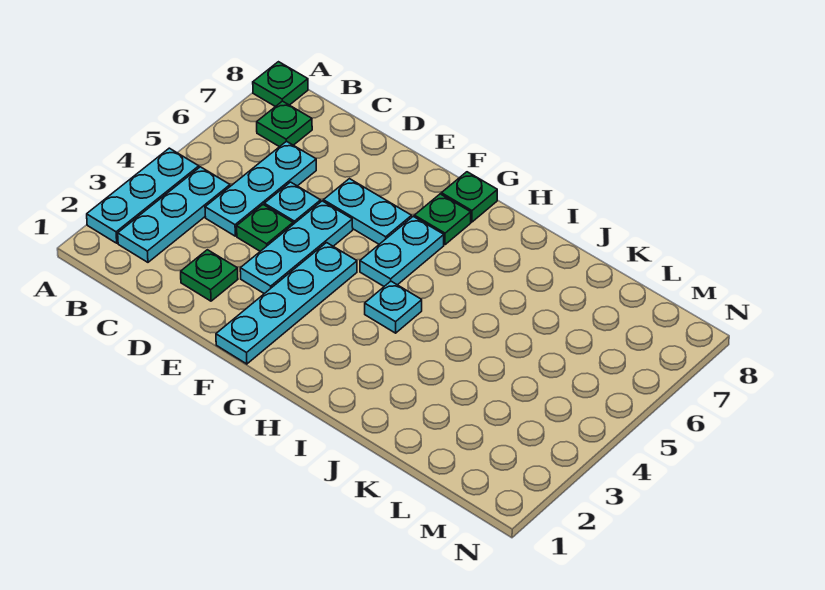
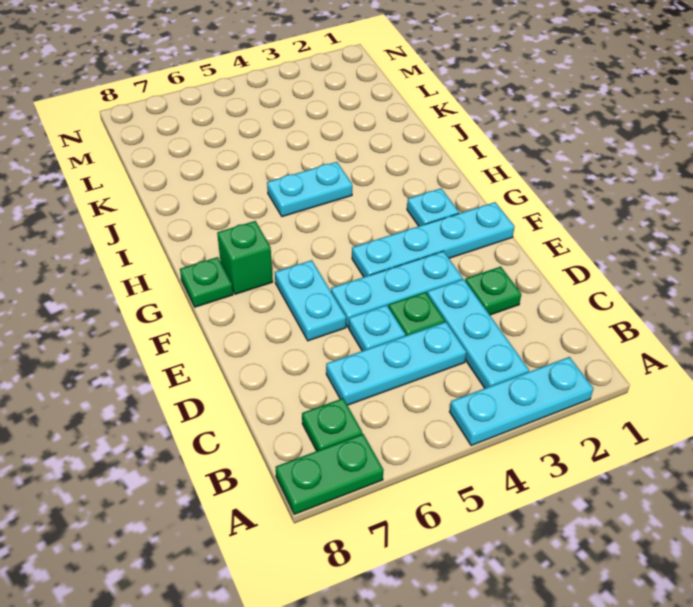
green plate A8 level 1 -> green plate A7:A8 level 1
cyan plate B2:B4 level 1 -> cyan plate B3:D3 level 1
cyan plate G5:G6 level 1 -> cyan plate I4:I5 level 1
green plate G7 level 1 -> green brick G7 level 1
cyan plate H4 level 1 -> cyan plate G2 level 1

